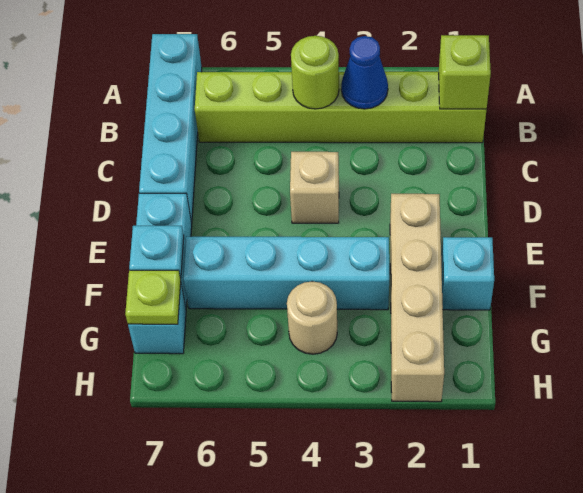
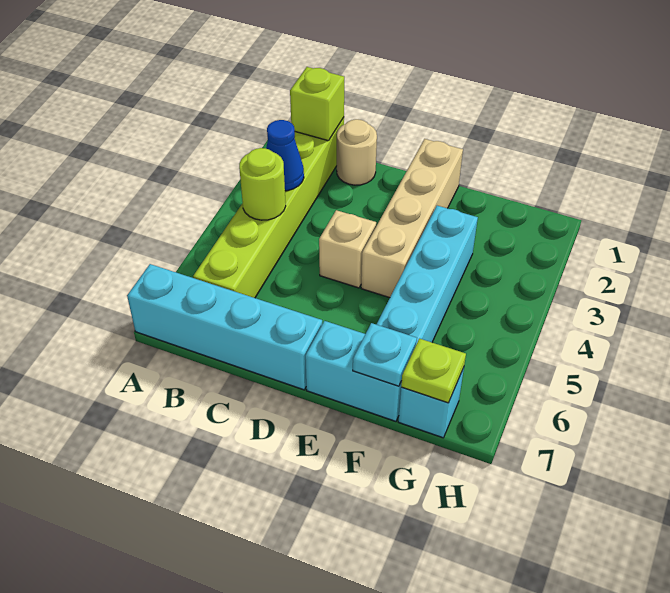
tan brick E2:H2 level 1 -> tan brick E1:E4 level 1
cyan brick F1 level 1 -> none
tan round brick G4 level 1 -> tan round brick C1 level 1

